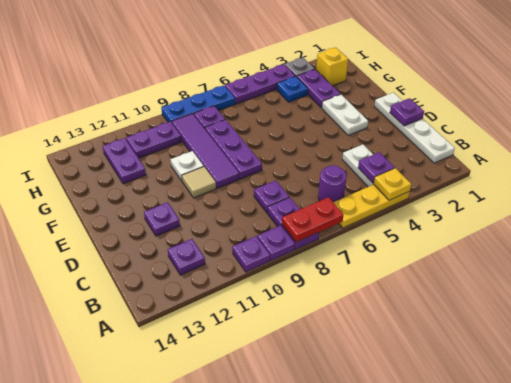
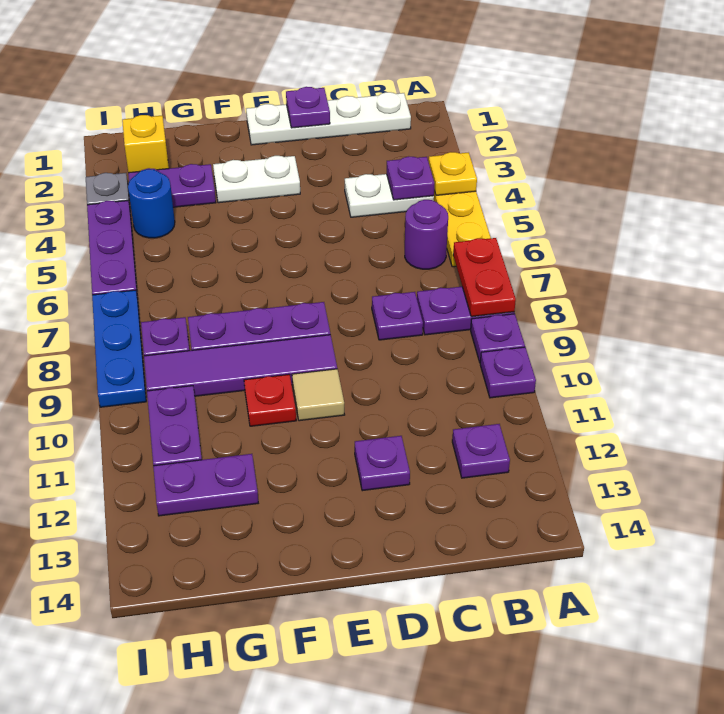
white plate F10 level 1 -> red plate F10 level 1
blue plate H4 level 1 -> blue round brick H4 level 1

